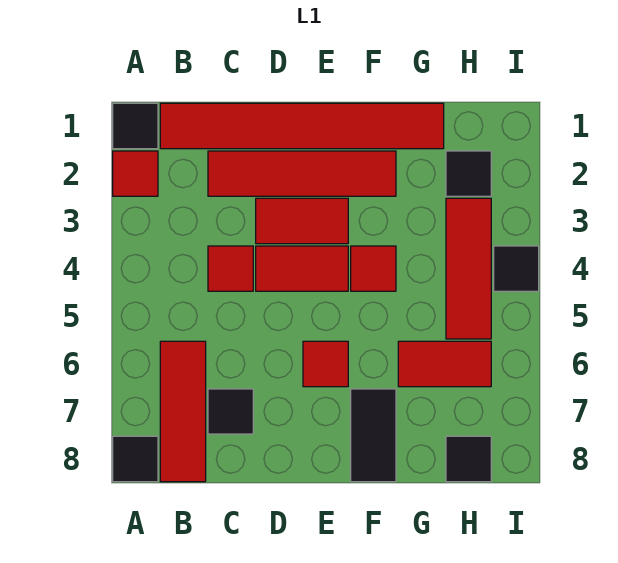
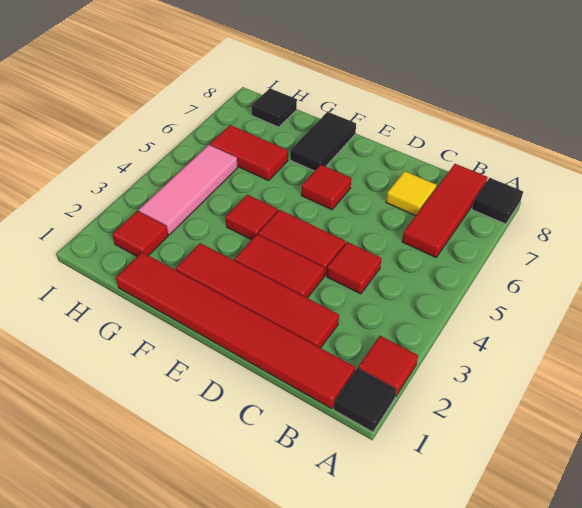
black tile C7 level 1 -> yellow tile C7 level 1
black tile H2 level 1 -> red tile H2 level 1
red tile H3:H5 level 1 -> pink tile H3:H5 level 1
black tile I4 level 1 -> none

